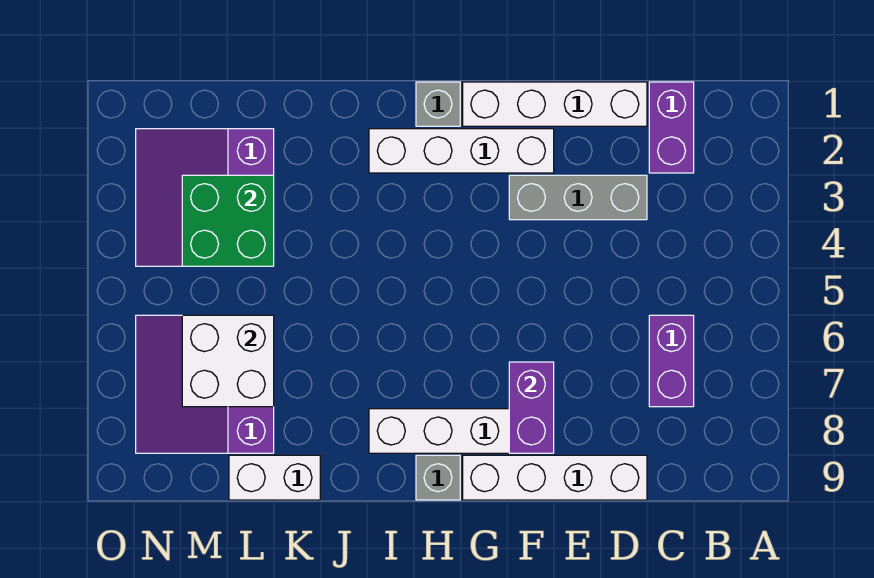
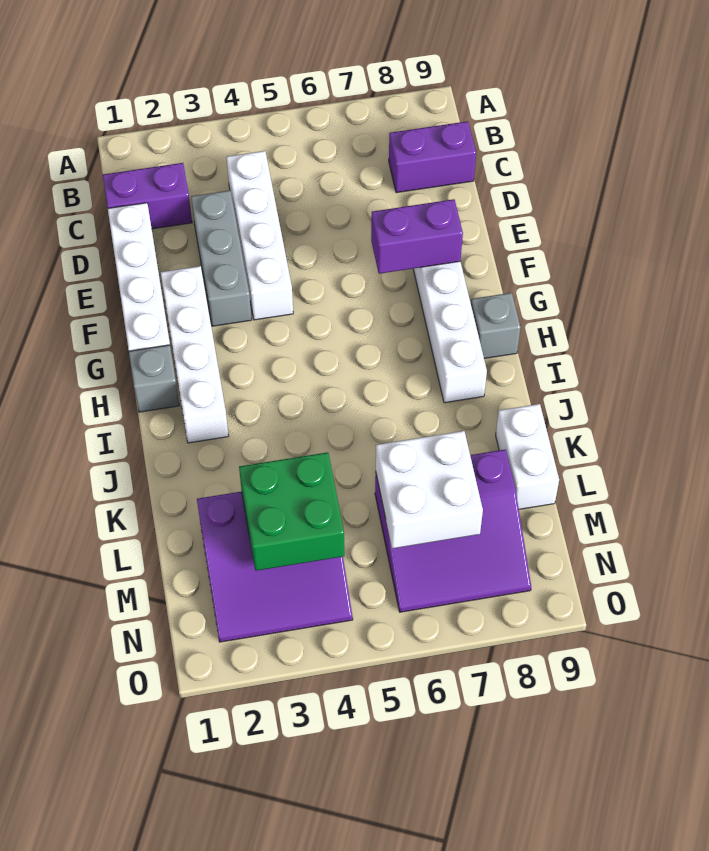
purple brick C6:C7 level 1 -> purple brick C8:C9 level 1
white brick D9:G9 level 1 -> white brick C4:F4 level 1

